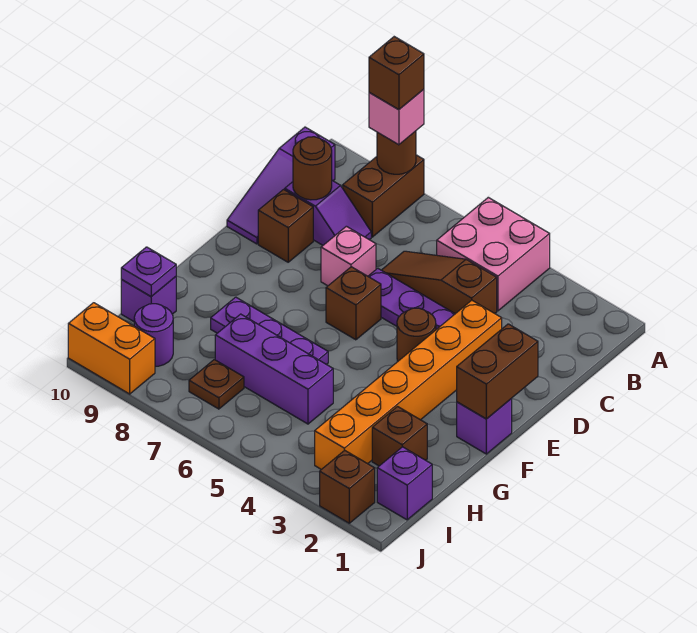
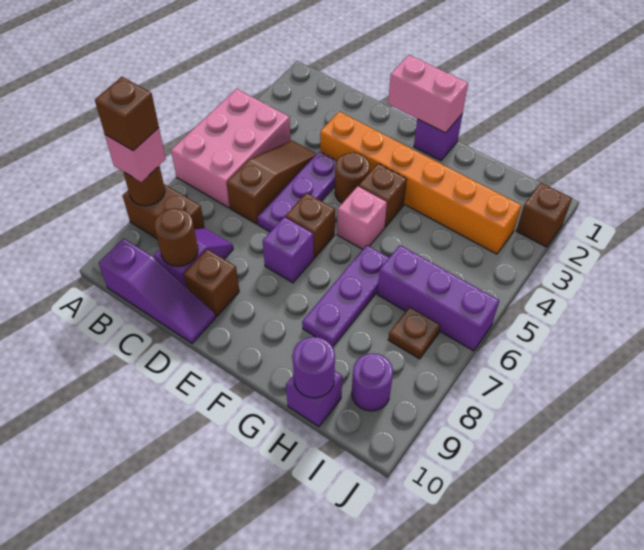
pink brick A4:B5 level 1 -> pink brick A4:B6 level 1
brown slope C4:C6 level 1 top 4 -> brown slope C4:C6 level 1 top 6
pink brick D7 level 1 -> pink brick F5 level 1
brown brick E1:F1 level 2 -> pink brick E1:F1 level 2
brown brick H2 level 1 -> brown brick F4 level 1
purple brick H5:H7 level 1 -> purple brick H6:J6 level 1
purple plate H10 level 2 -> purple round brick H10 level 2
purple brick I1 level 1 -> purple brick E7 level 1
orange brick J9:J10 level 1 -> none

